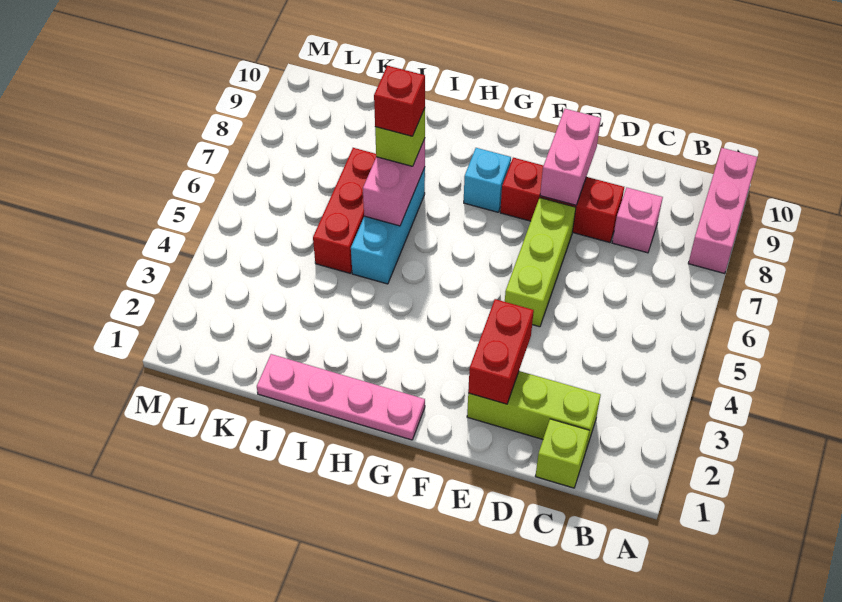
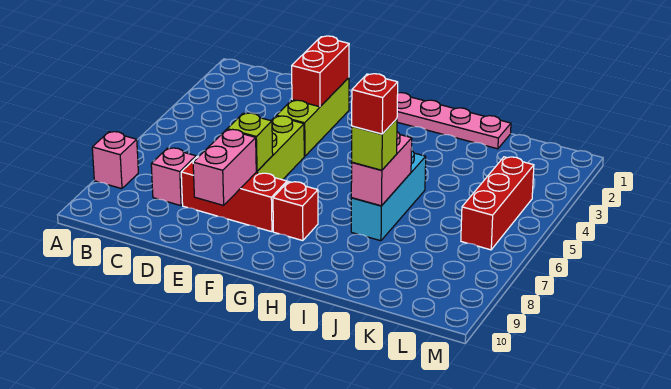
pink brick A8:A10 level 1 -> pink brick A8 level 1
lime brick C1 level 1 -> lime brick E7 level 2
lime brick C2:E2 level 1 -> lime brick E2:E4 level 1
cyan brick G8 level 1 -> red brick G8 level 1
red brick J5:J7 level 1 -> red brick L4:L6 level 1

